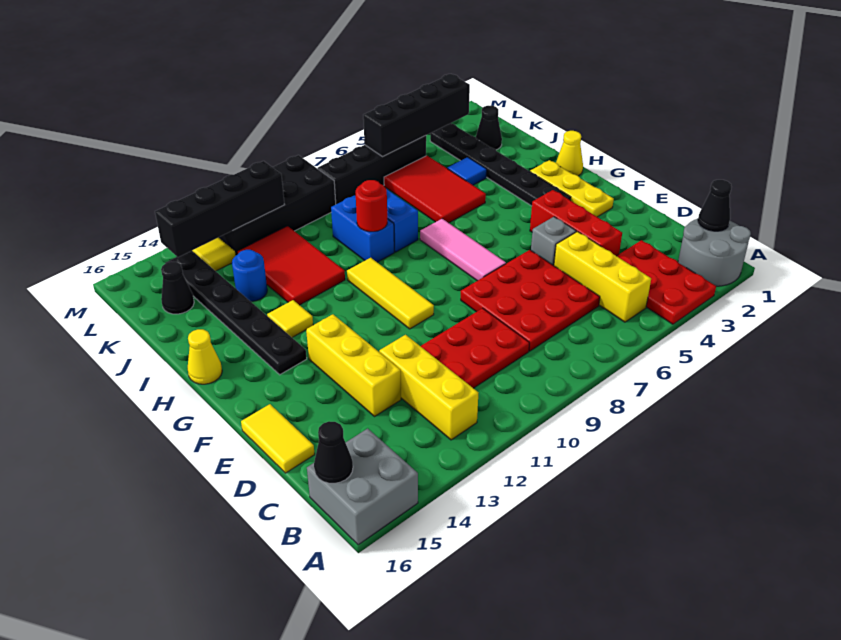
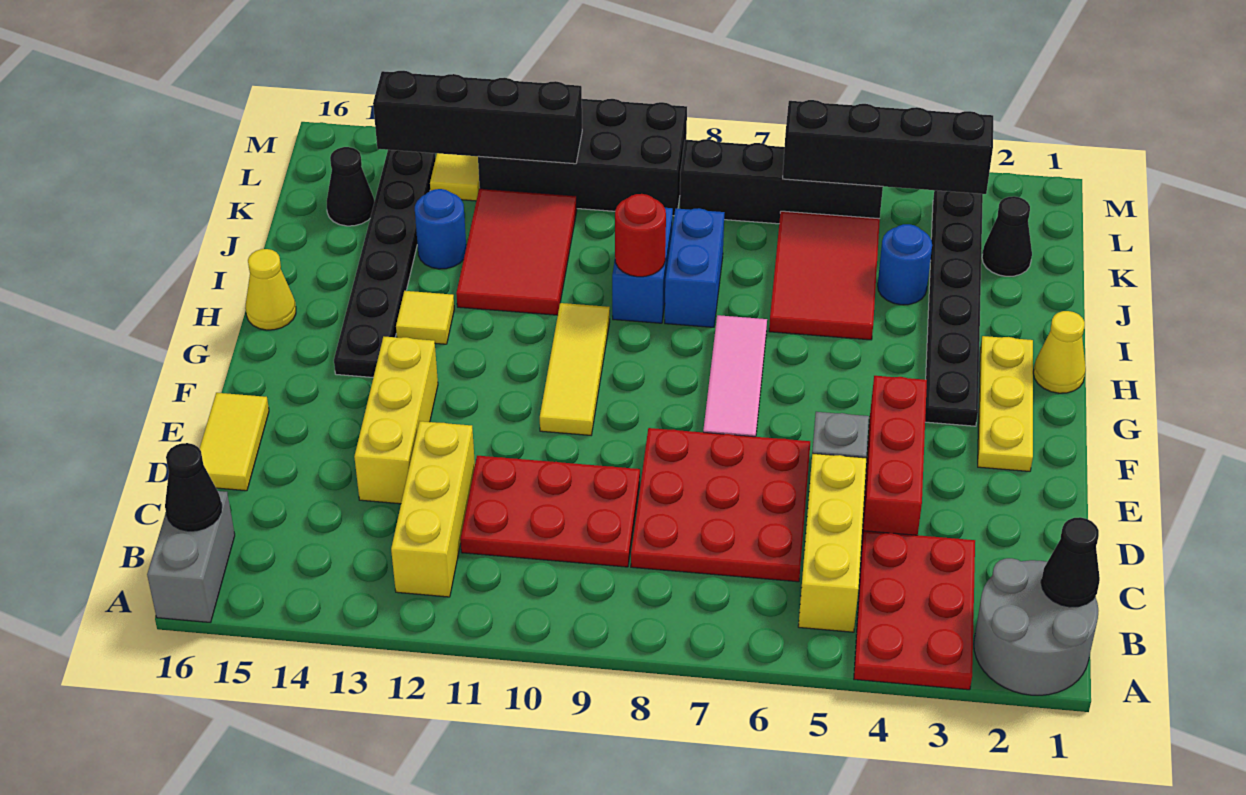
grey brick A15:B16 level 1 -> grey brick A16:B16 level 1
blue tile J4 level 1 -> blue round brick J4 level 1

